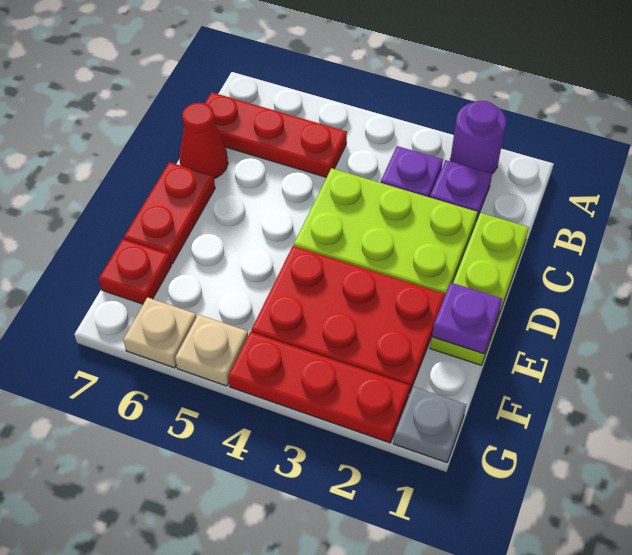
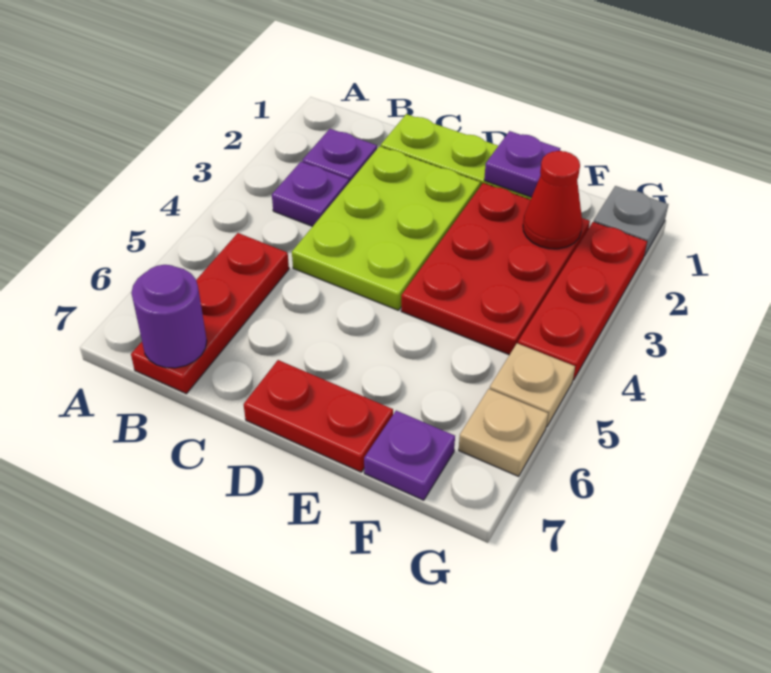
purple round brick A2 level 1 -> purple round brick B7 level 2
red cone C7 level 1 -> red cone F2 level 2
red plate F7 level 1 -> purple plate F7 level 1

